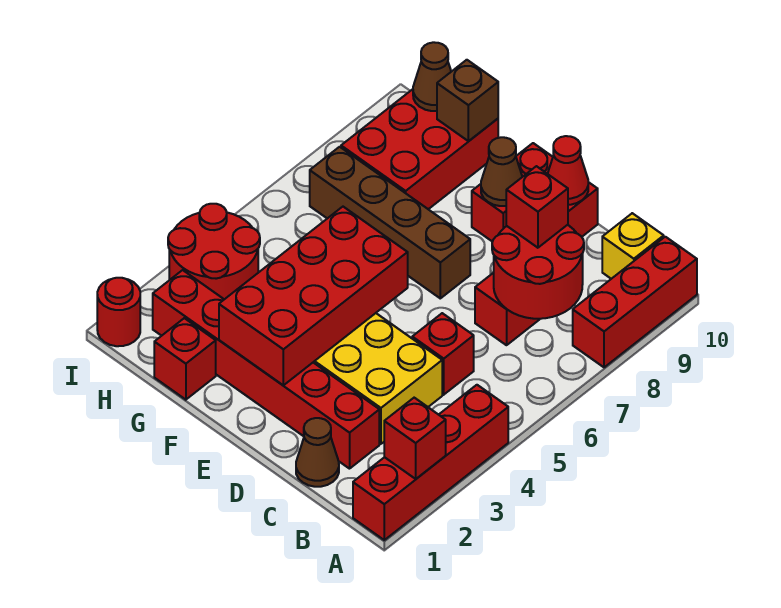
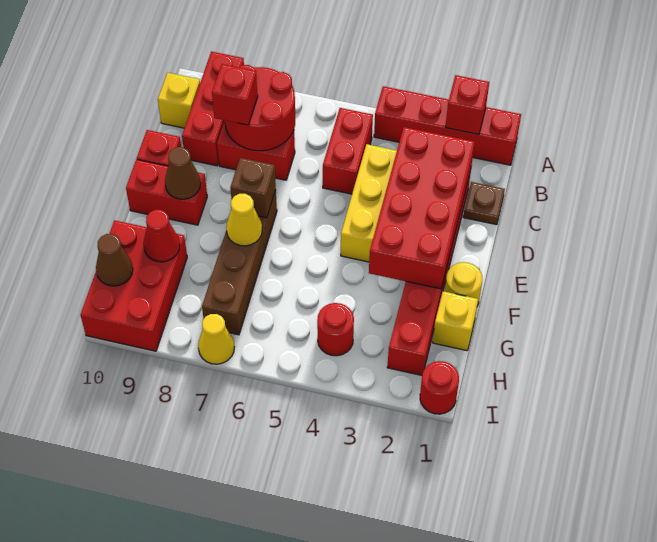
red brick A8:A10 level 1 -> red brick A9:C9 level 1
brown cone C1 level 1 -> brown plate C1 level 1
red brick C5 level 1 -> red brick B5:C5 level 1
red cone D10 level 2 -> red cone G9 level 2
red brick E2:F5 level 2 -> red brick C2:F3 level 2
none -> yellow round brick F1 level 1
none -> yellow cone F7 level 2
red brick G1 level 1 -> yellow brick G1 level 1
red brick G8:H10 level 1 -> red brick G9:I10 level 1
brown brick G10 level 2 -> brown brick E7 level 2
red round brick H3:I4 level 1 -> red round brick H4 level 1
none -> yellow cone I7 level 1

